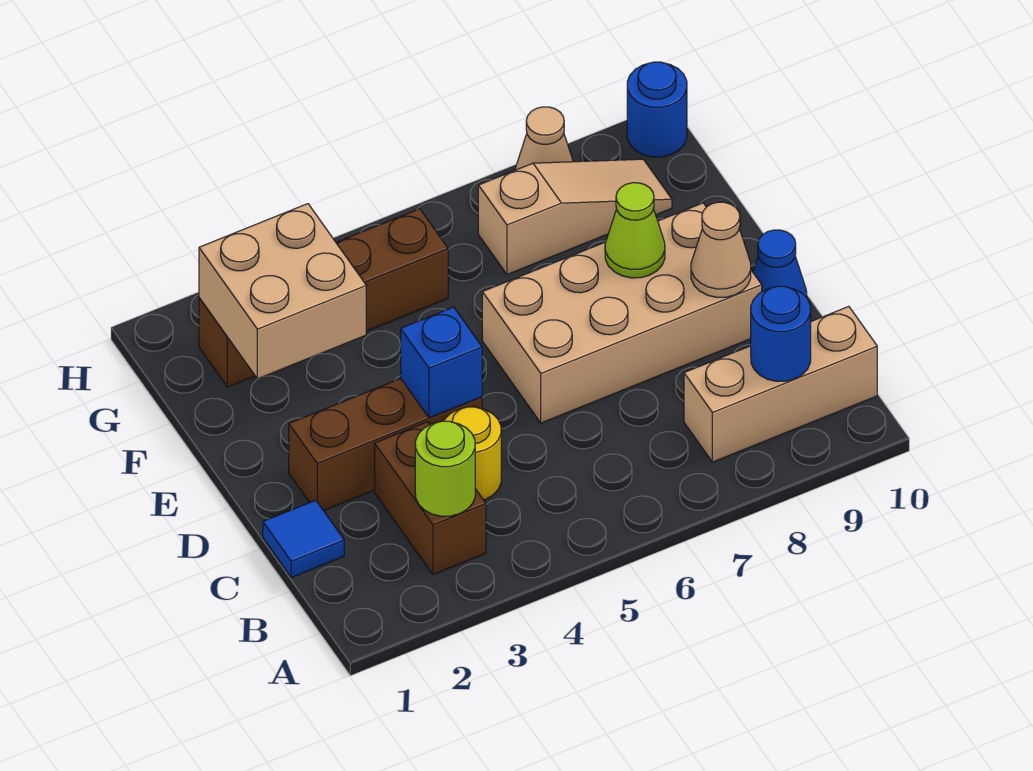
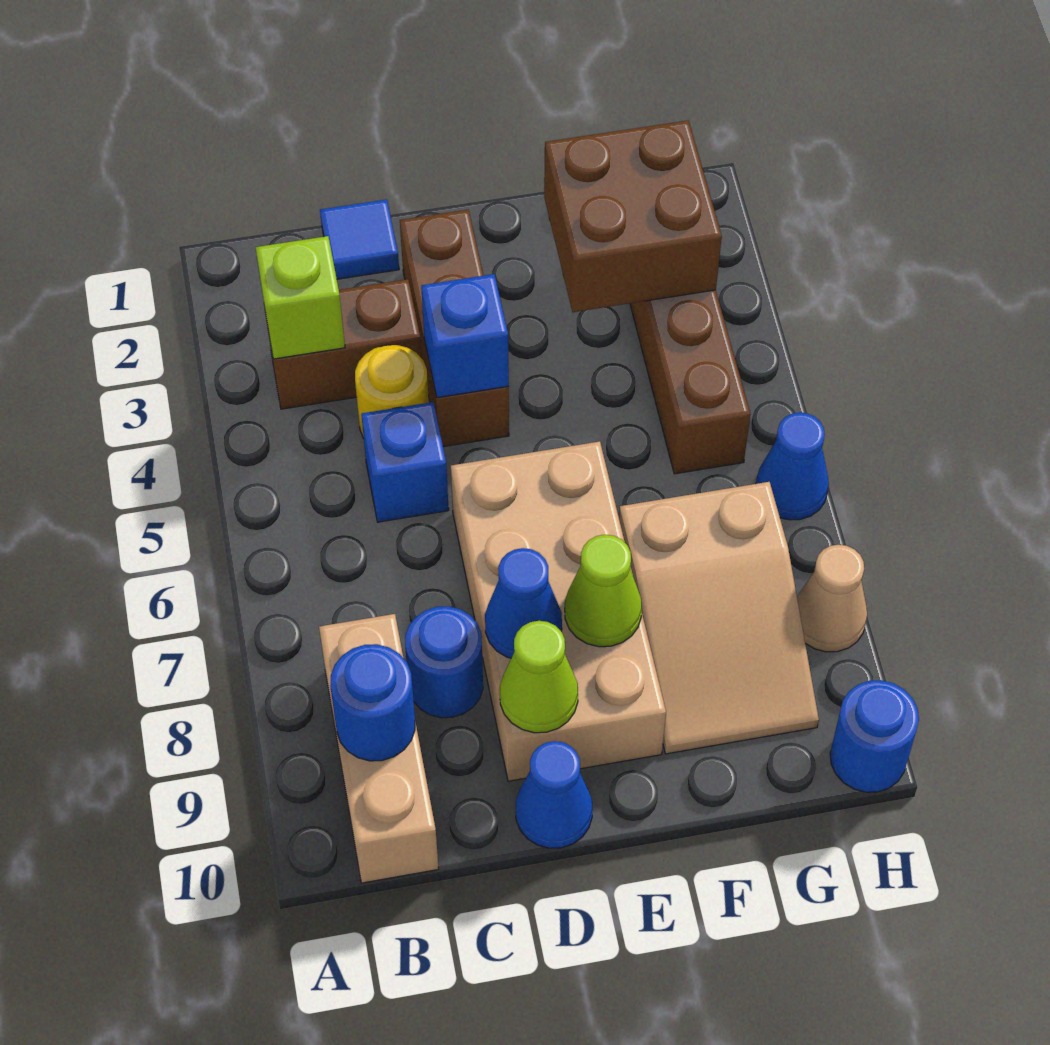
lime round brick B3 level 2 -> lime brick B3 level 2
none -> blue brick C5 level 1
none -> blue round brick C8 level 1
none -> blue cone D8 level 2
tan cone D9 level 2 -> lime cone D9 level 2
tan brick F2:G3 level 2 -> brown brick F2:G3 level 2
tan slope G7:G9 level 1 top 7 -> tan slope F7:G9 level 1 top 7
none -> blue cone H6 level 1

